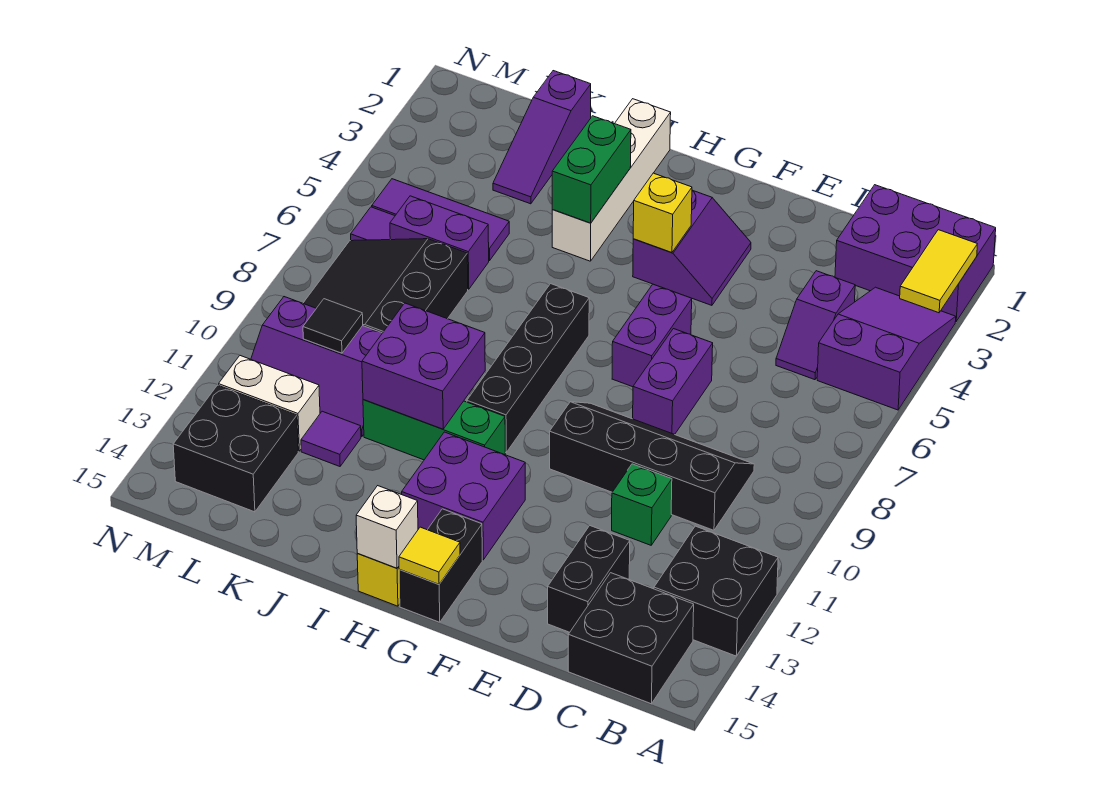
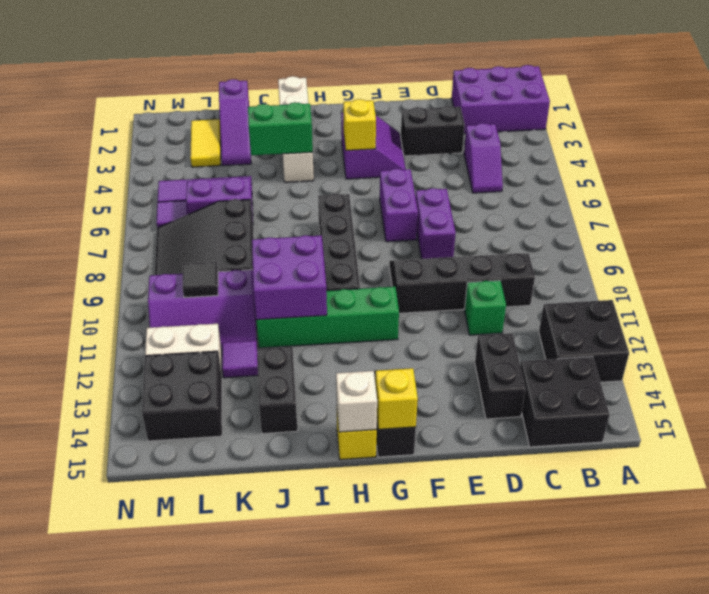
yellow tile A2:A3 level 2 -> yellow tile L2:L3 level 1
purple slope A3:B5 level 1 top 5 -> none
none -> black brick D3:E3 level 1
purple brick G12:H13 level 1 -> none
yellow tile G15 level 2 -> yellow brick G15 level 2
green brick H11:J11 level 1 -> green brick G11:J11 level 1
green brick I3:I4 level 2 -> green brick I4:J4 level 2
none -> black brick J13:J14 level 1

